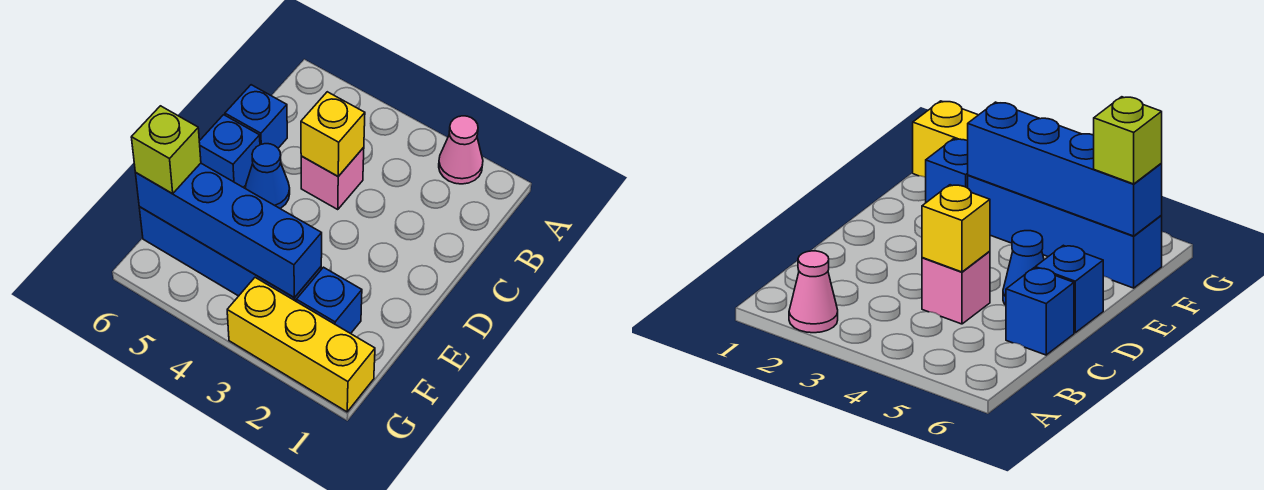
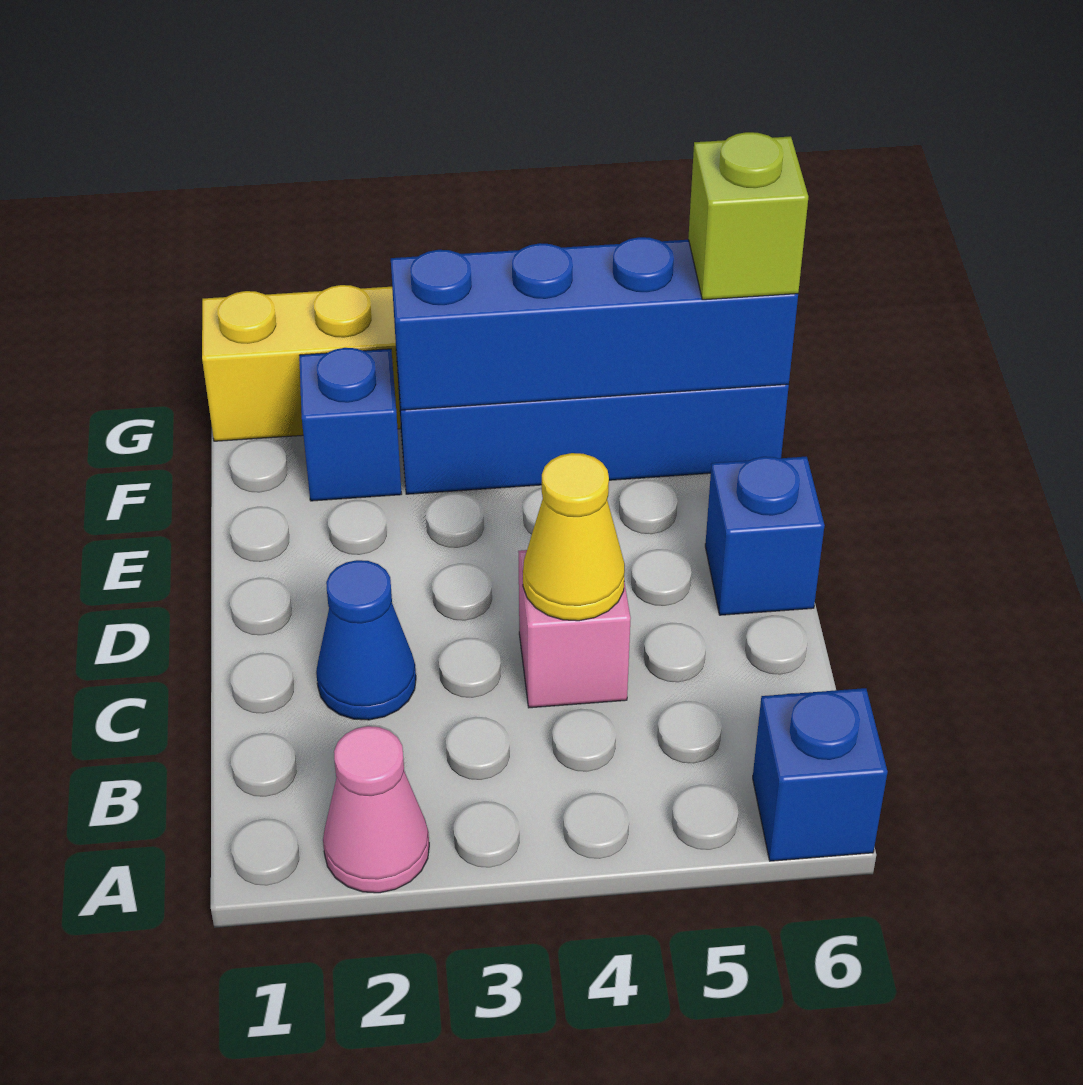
yellow brick C4 level 2 -> yellow cone C4 level 2
blue brick C6 level 1 -> blue brick A6 level 1
blue cone D5 level 1 -> blue cone C2 level 1

